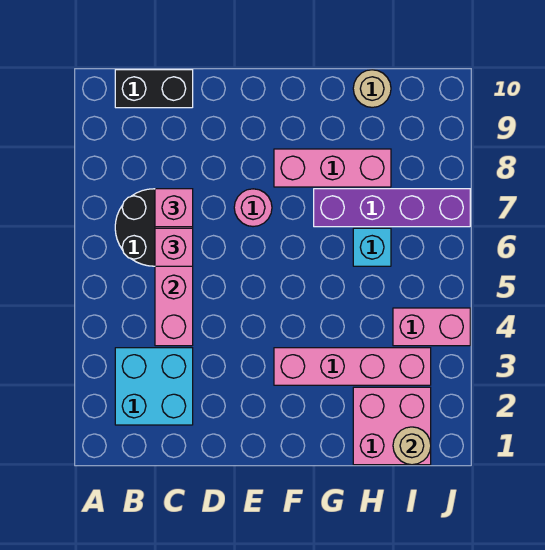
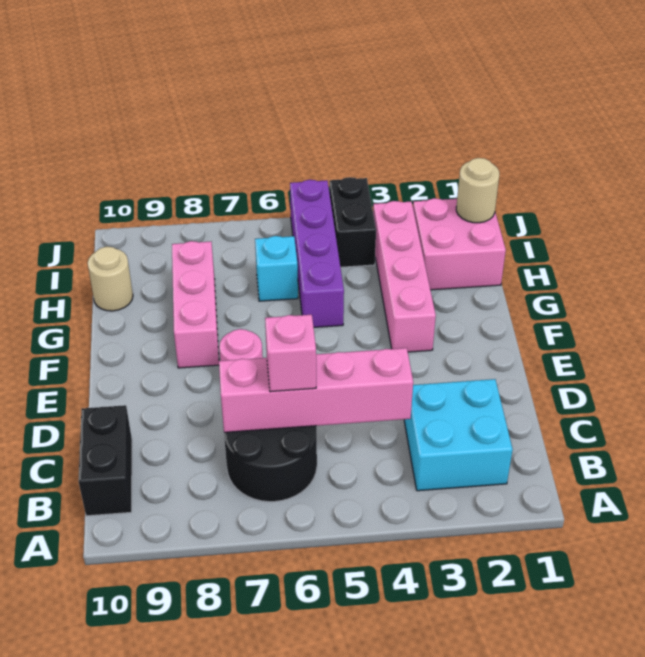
pink brick C7 level 3 -> none
purple brick G7:J7 level 1 -> purple brick G5:J5 level 1
pink brick I4:J4 level 1 -> black brick I4:J4 level 1

